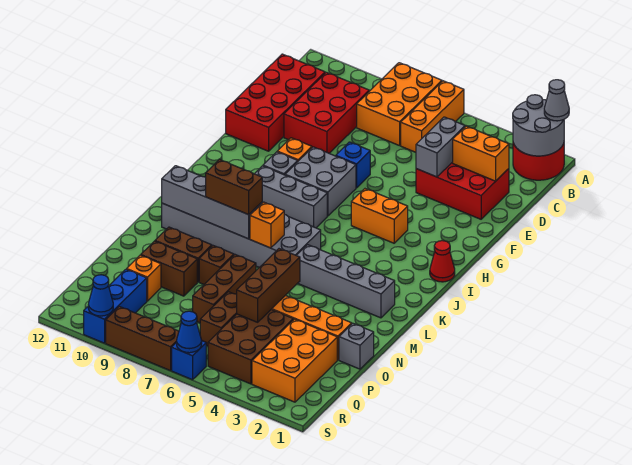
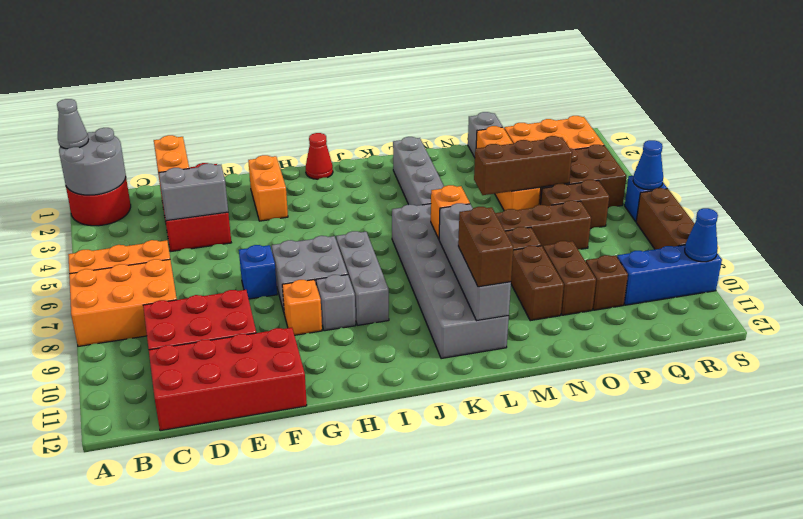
orange brick H4:H5 level 1 -> orange brick G2:G3 level 1
brown brick L8:L9 level 3 -> brown brick L10:L11 level 3
orange brick P10 level 1 -> brown brick P10 level 1

